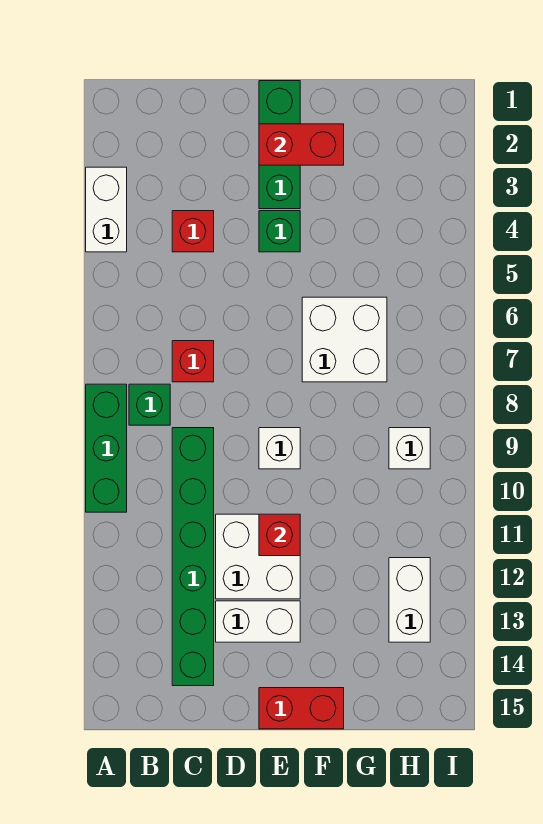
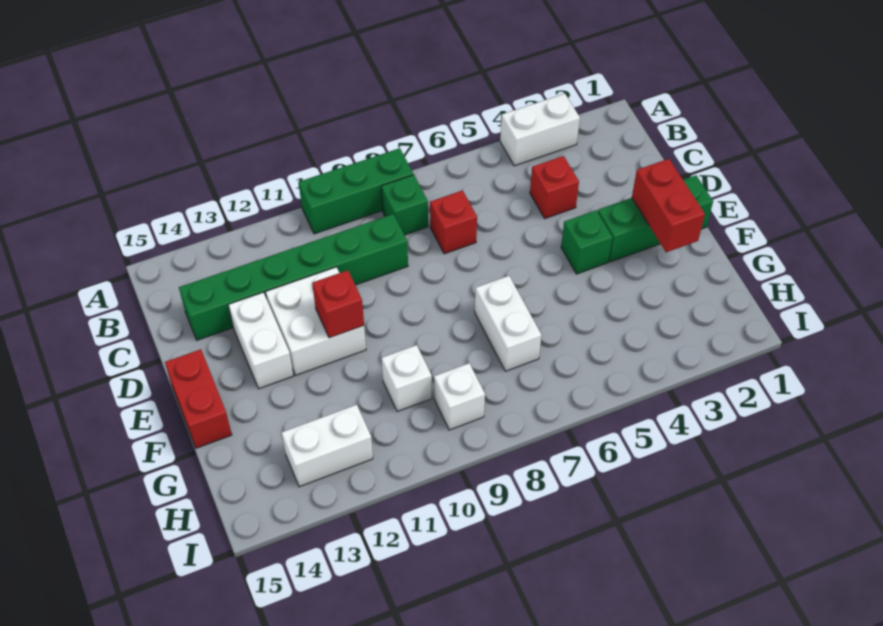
white brick E9 level 1 -> white brick G10 level 1
white brick F6:G7 level 1 -> white brick F7:G7 level 1

